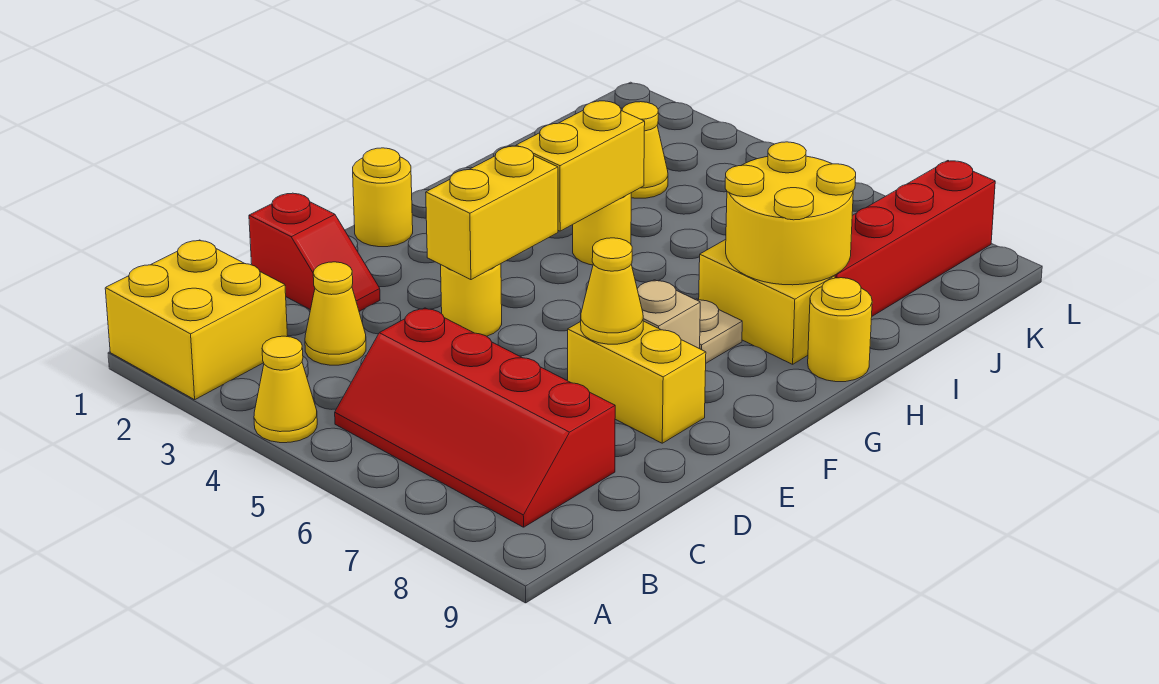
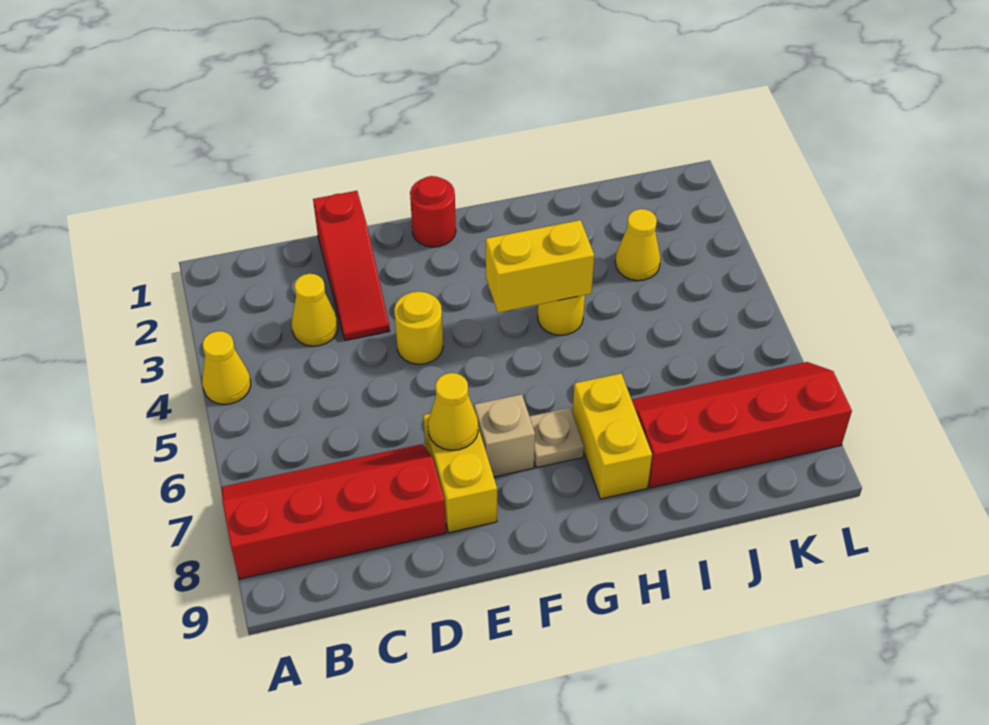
yellow brick A1:B2 level 1 -> none
red slope B5:C8 level 1 top C -> red slope A7:D8 level 1 top 8
red slope D1:D2 level 1 top 1 -> red slope D1:D3 level 1 top 1
yellow brick E4:F4 level 2 -> none
yellow round brick F1 level 1 -> red round brick F1 level 1
yellow round brick H7:I8 level 2 -> none
yellow round brick H9 level 1 -> none

